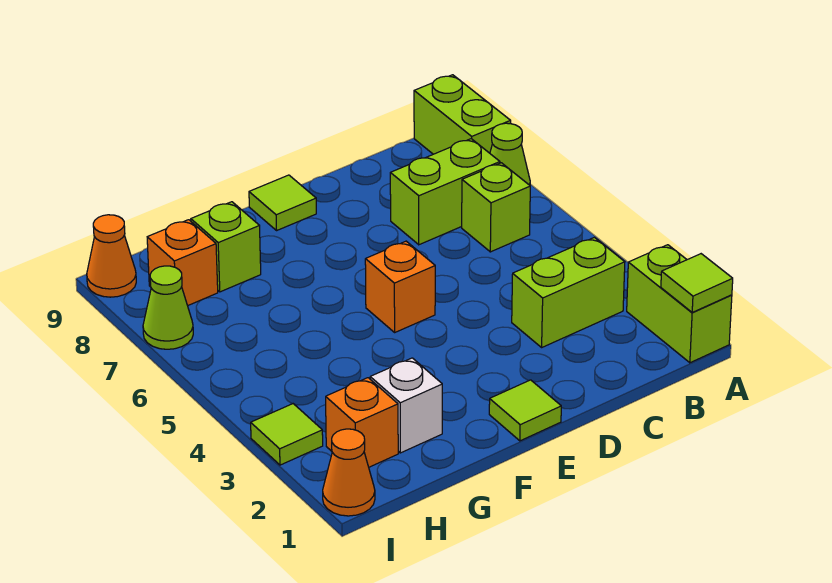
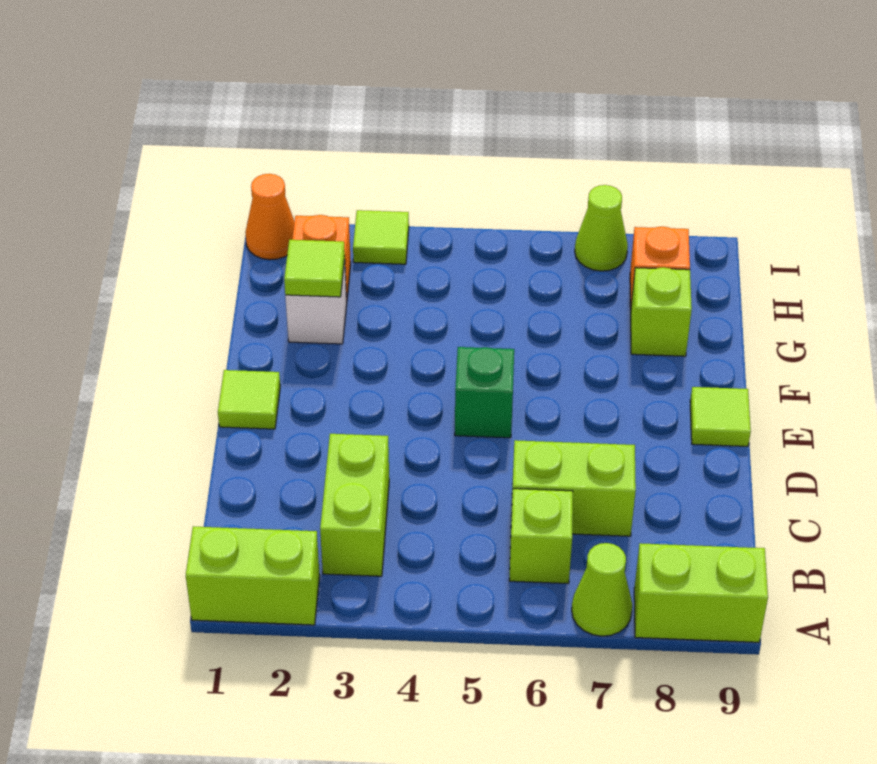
lime tile A1 level 2 -> lime tile G2 level 2
lime brick B7:C7 level 1 -> lime brick C6:C7 level 1
orange brick E5 level 1 -> green brick E5 level 1
orange cone I9 level 1 -> none

